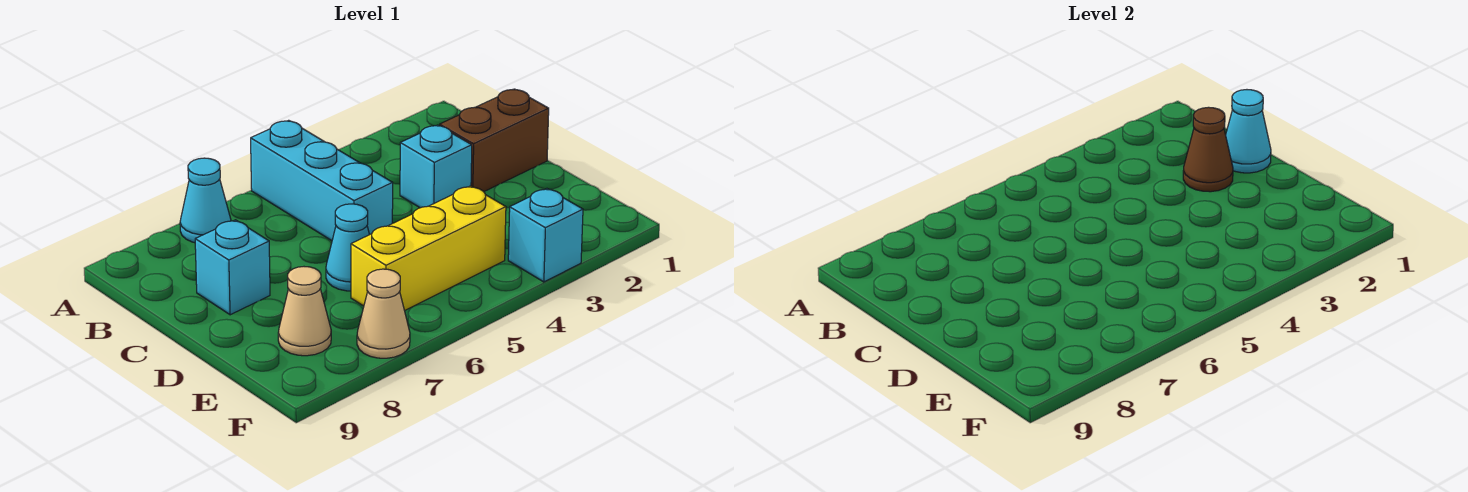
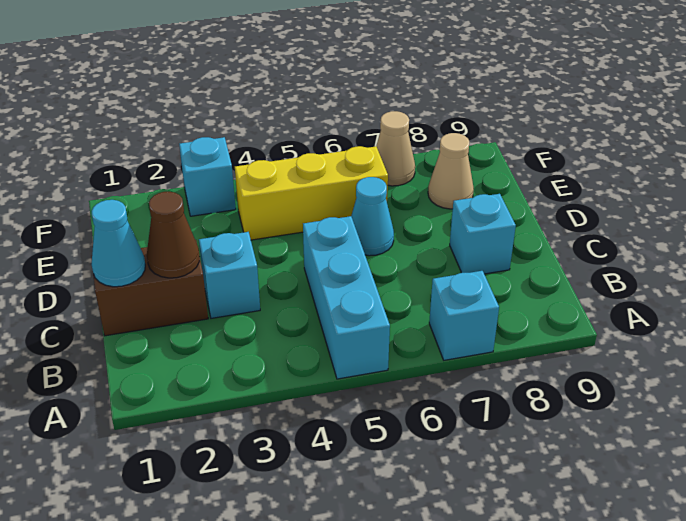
cyan cone A7 level 1 -> cyan brick A7 level 1

